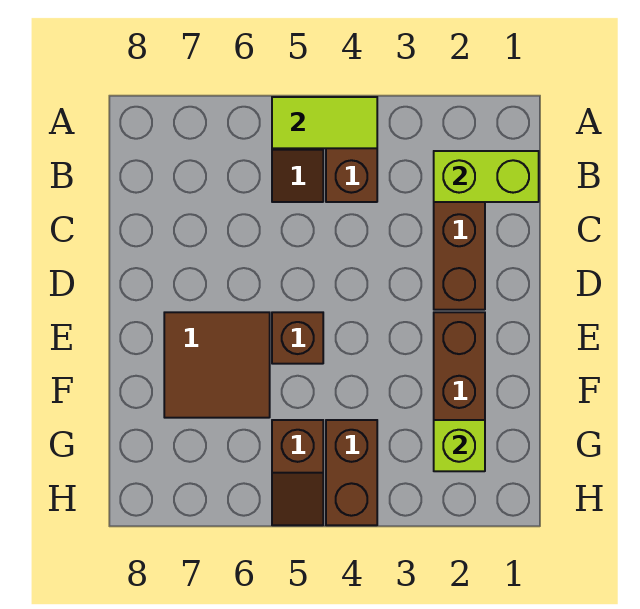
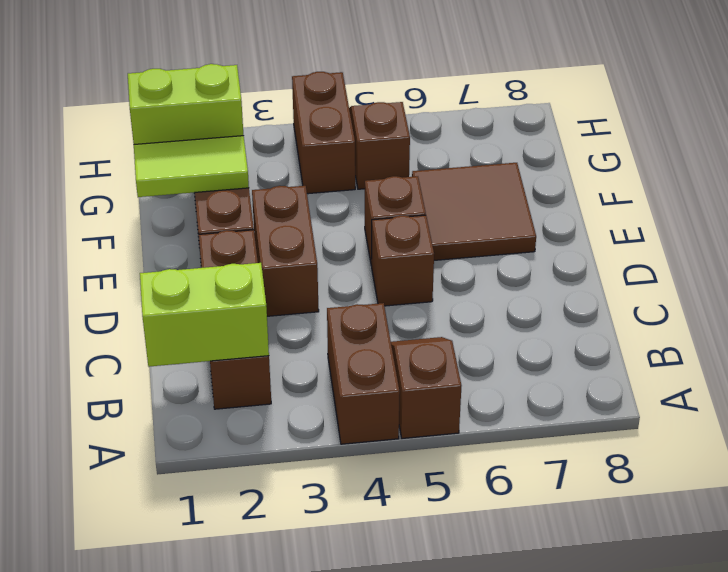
lime tile A4:A5 level 2 -> lime tile F1:F2 level 2
none -> brown brick D3:E3 level 1
none -> brown brick D5 level 1
lime brick G2 level 2 -> lime brick G1:G2 level 2

